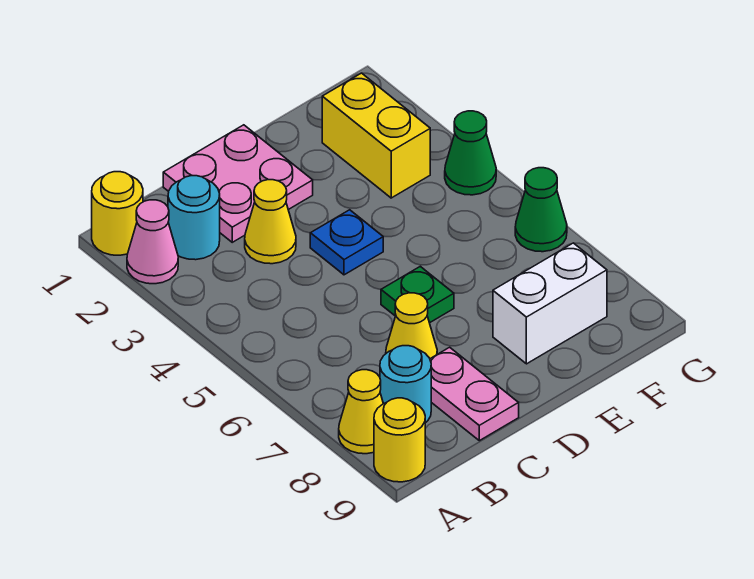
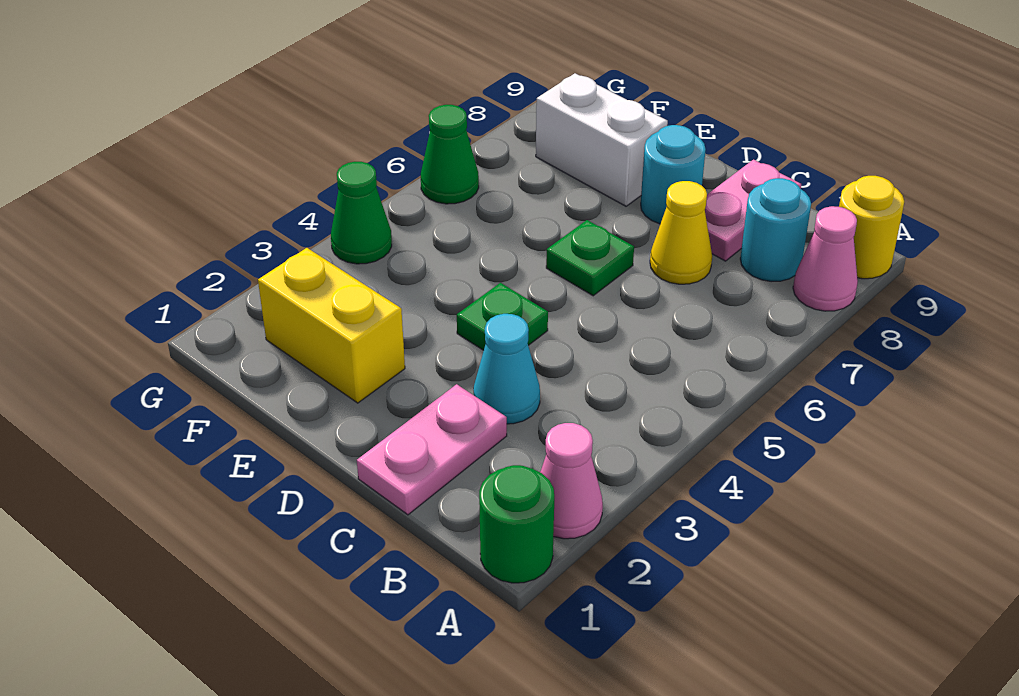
yellow round brick A1 level 1 -> green round brick A1 level 1
yellow cone A8 level 1 -> pink cone A8 level 1
cyan round brick B2 level 1 -> cyan round brick D8 level 1
pink plate C1:D2 level 1 -> pink plate C1:C2 level 1
yellow cone C3 level 1 -> cyan cone C3 level 1
blue plate D4 level 1 -> green plate D4 level 1
yellow brick F2:F3 level 1 -> yellow brick E2:F2 level 1

